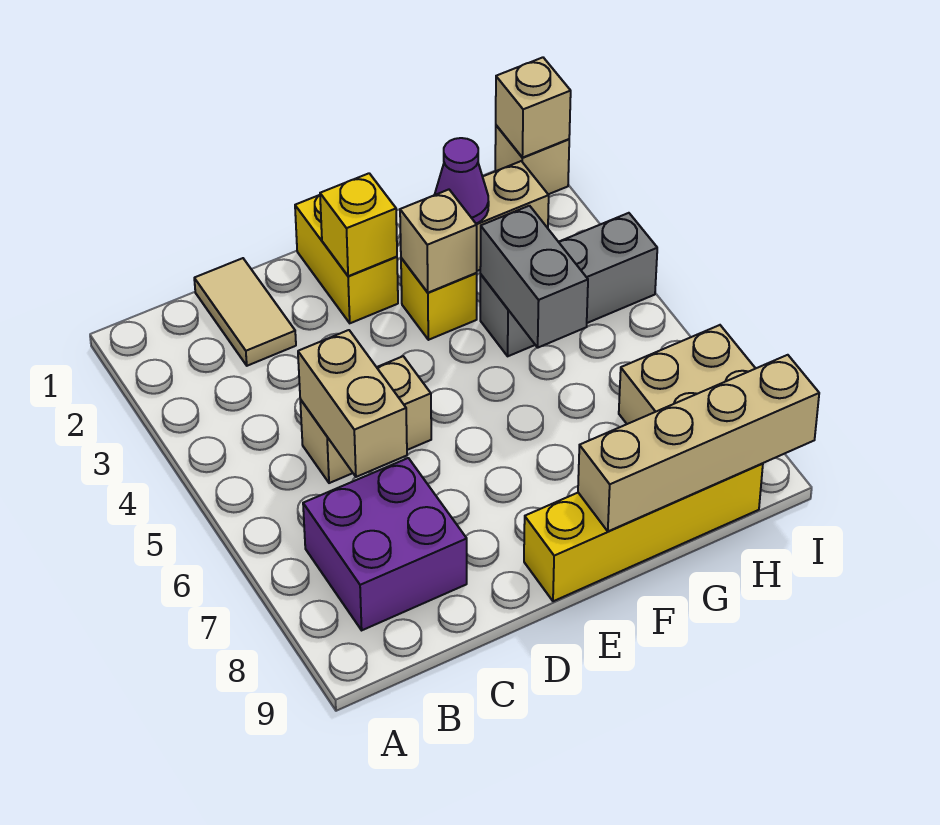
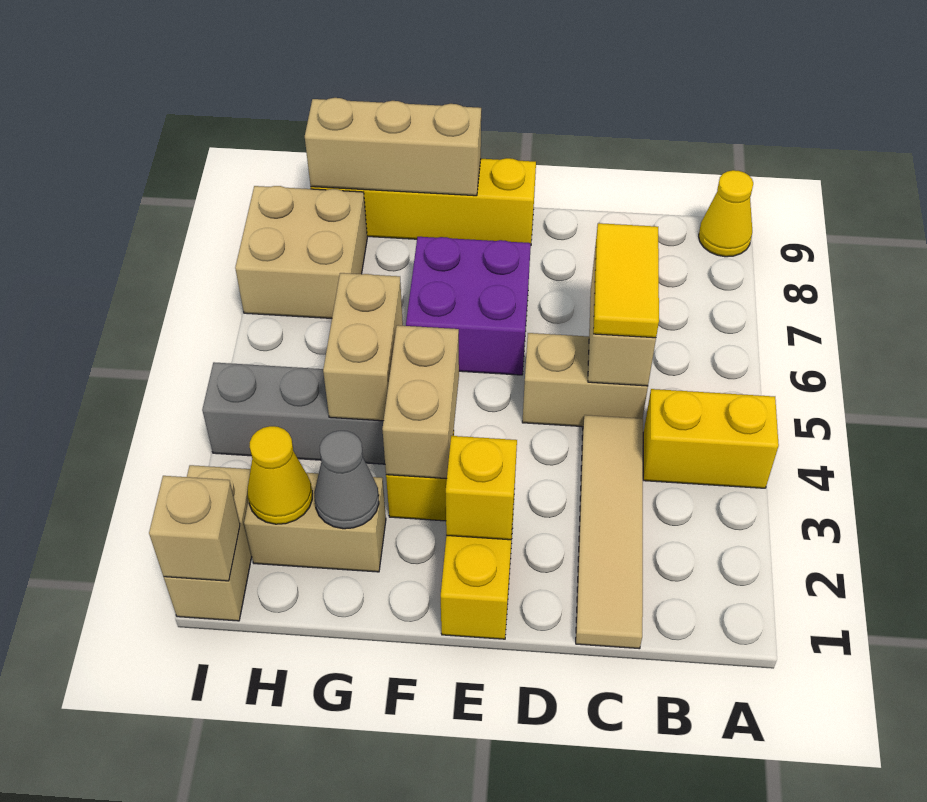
none -> yellow brick A4:B4 level 1
none -> yellow cone A9 level 1
purple brick B7:C8 level 1 -> purple brick E6:F7 level 1
tan tile C1:C2 level 1 -> tan tile C1:C4 level 1
none -> yellow tile C5:C6 level 3
tan brick F3 level 2 -> tan brick F3:F4 level 2
tan brick F9:I9 level 2 -> tan brick F9:H9 level 2
purple cone G2 level 2 -> grey cone G2 level 2
grey brick G4:G5 level 2 -> tan brick G4:G5 level 2
none -> yellow cone H2 level 2
tan brick I1 level 1 -> tan brick I1:I2 level 1

